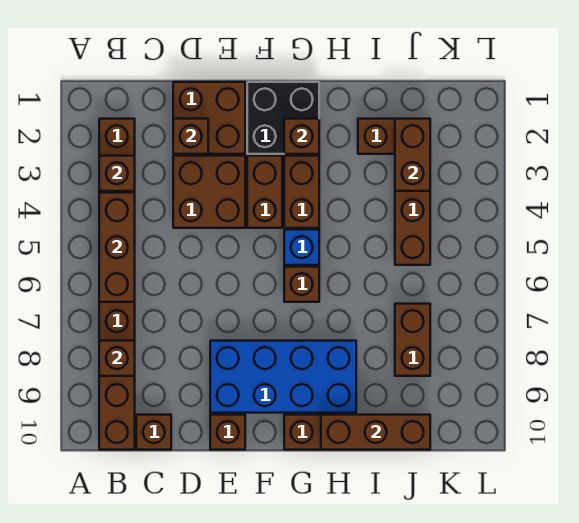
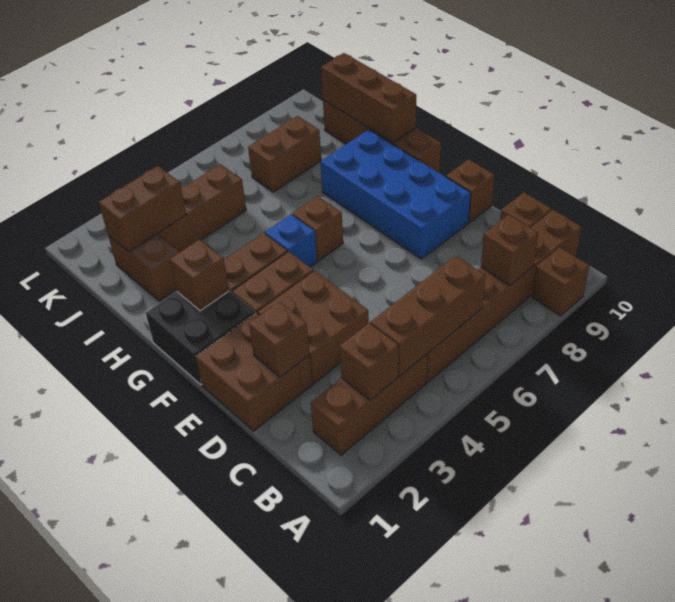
none -> brown brick A9 level 1

